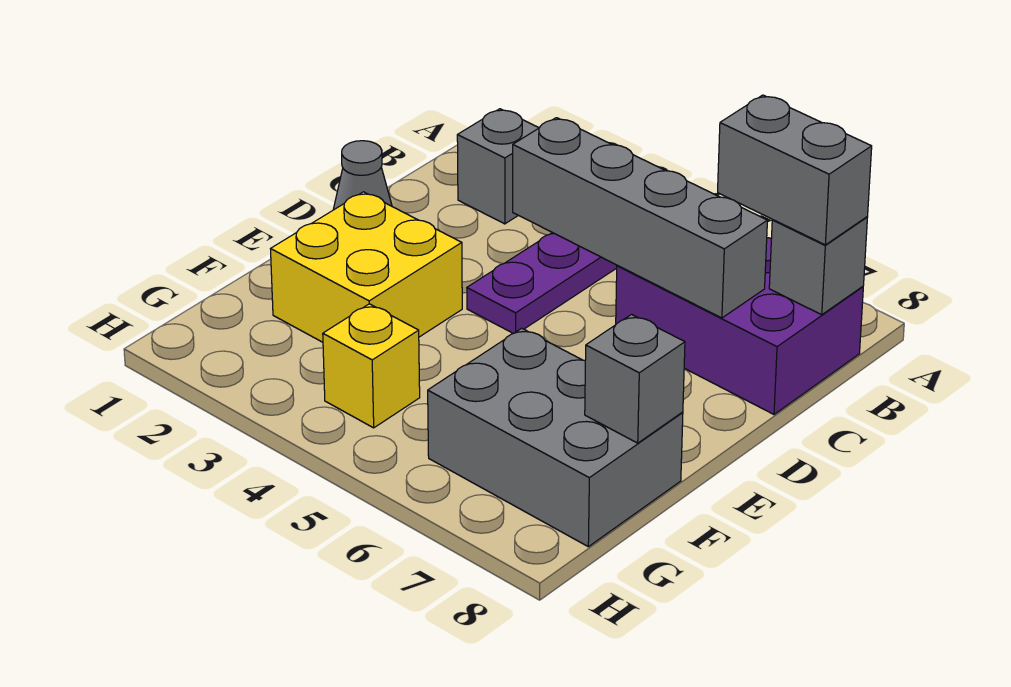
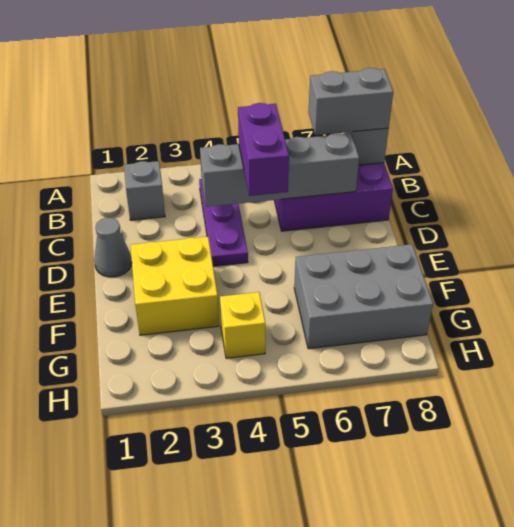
none -> purple brick C5:D5 level 3
grey brick F8 level 2 -> none

